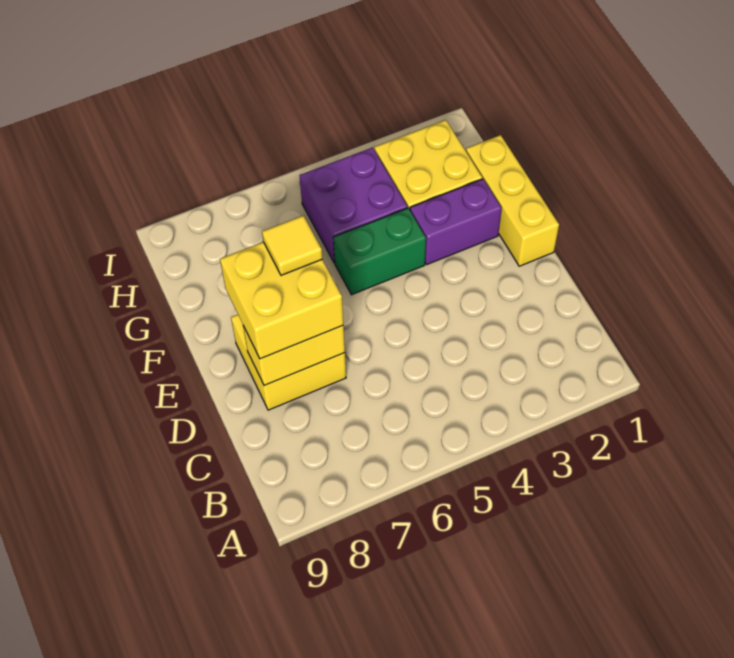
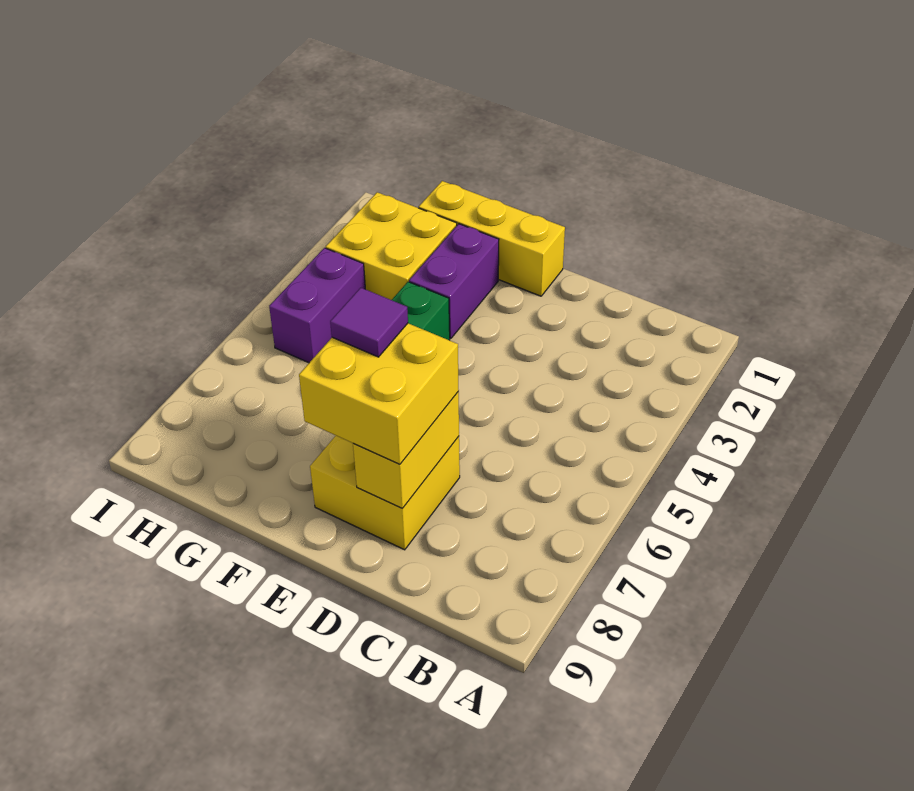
yellow tile E7 level 4 -> purple tile E7 level 4
purple brick G4:H5 level 1 -> purple brick H4:H5 level 1

